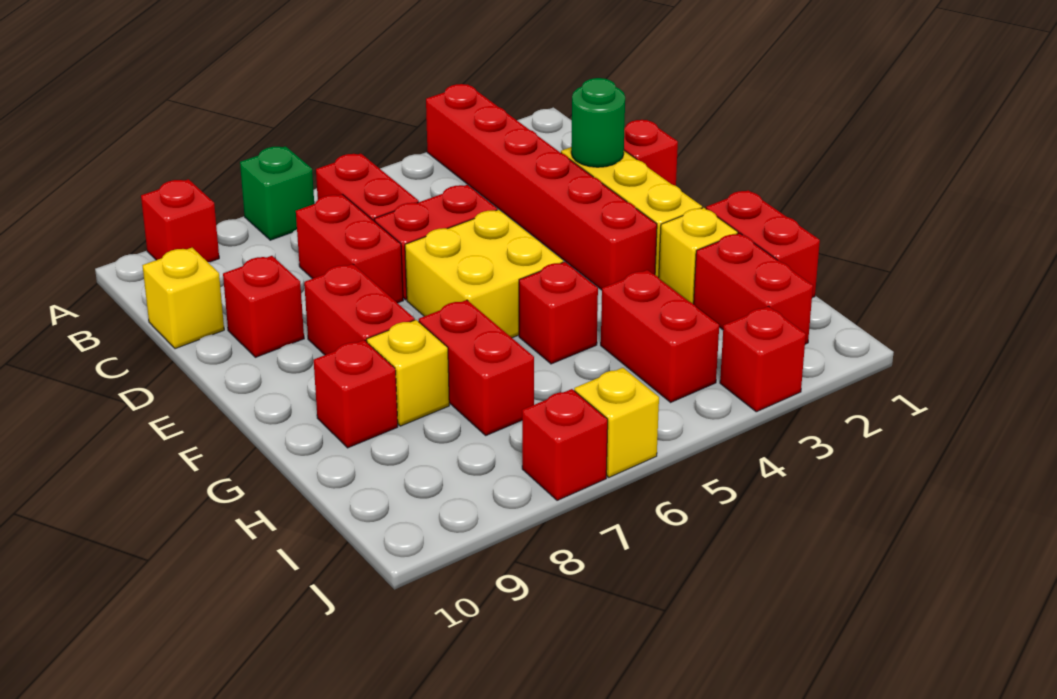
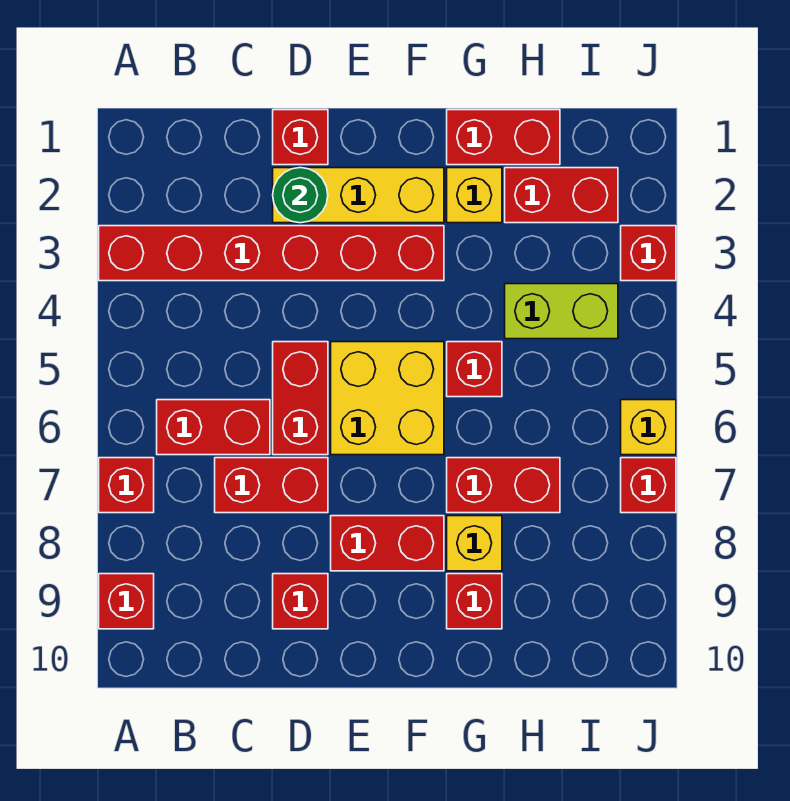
green brick A7 level 1 -> red brick A7 level 1
yellow brick C10 level 1 -> none
red brick H4:I4 level 1 -> lime brick H4:I4 level 1

